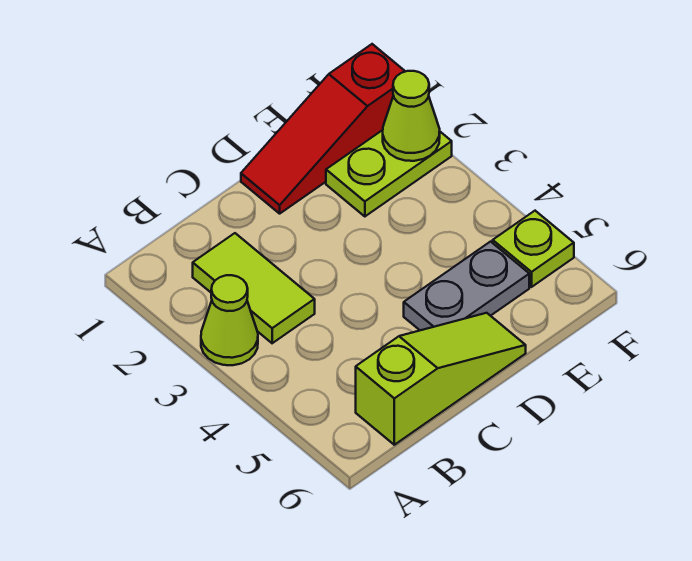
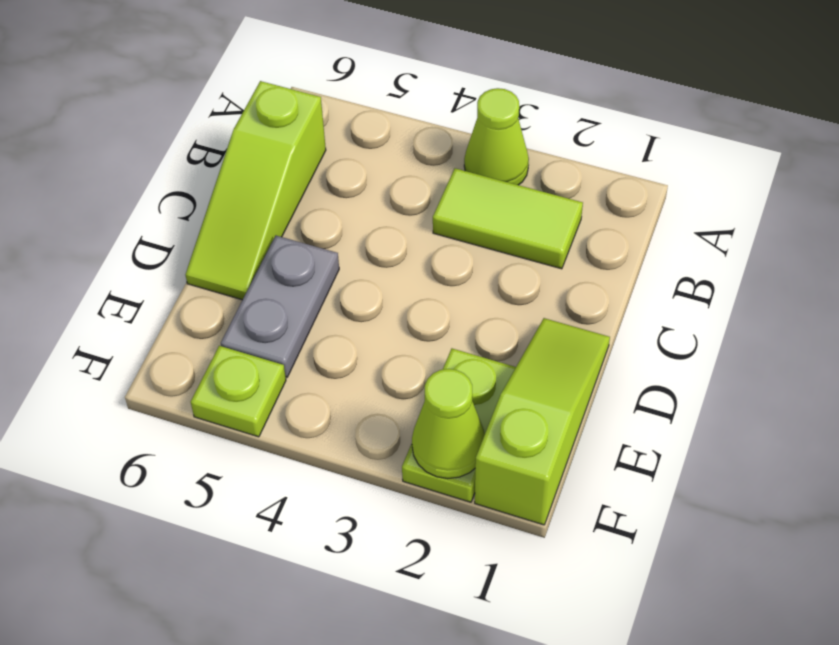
red slope D1:F1 level 1 top F -> lime slope D1:F1 level 1 top F

